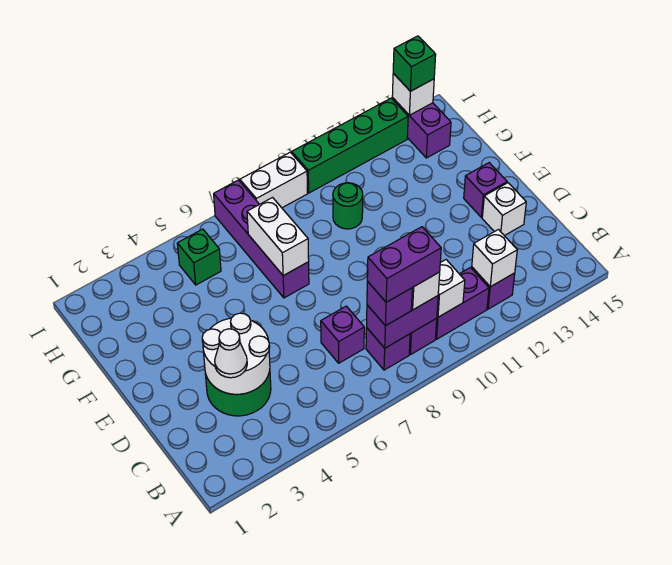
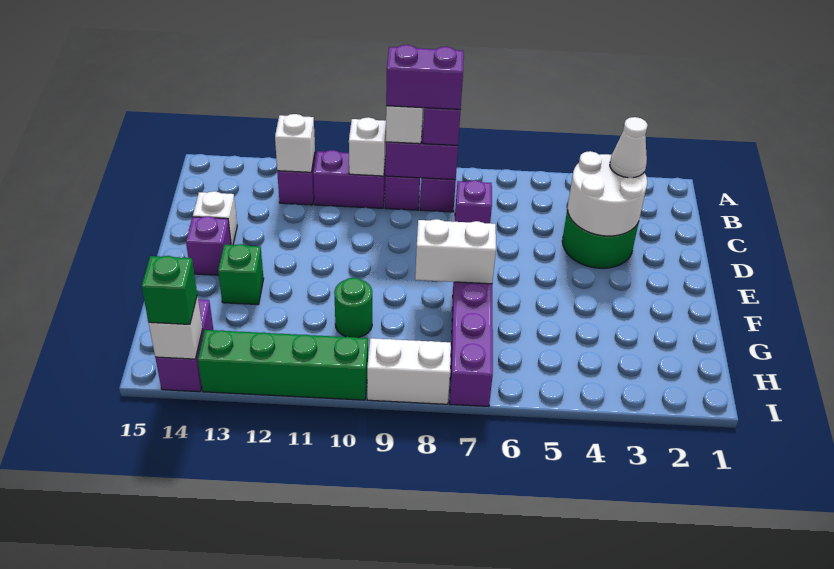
white brick F7:G7 level 2 -> white brick F7:F8 level 2
green brick H5 level 1 -> green brick F13 level 1

